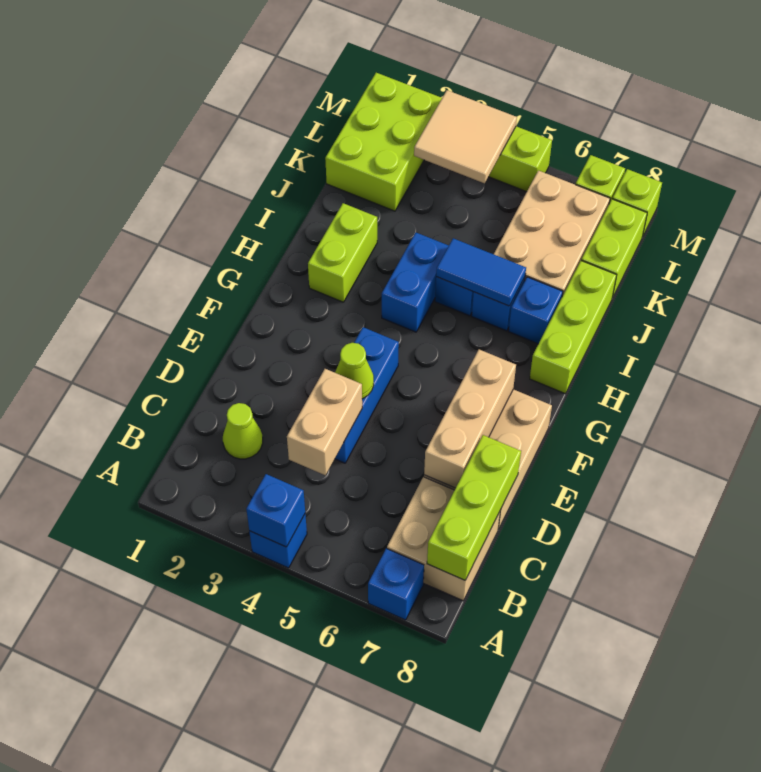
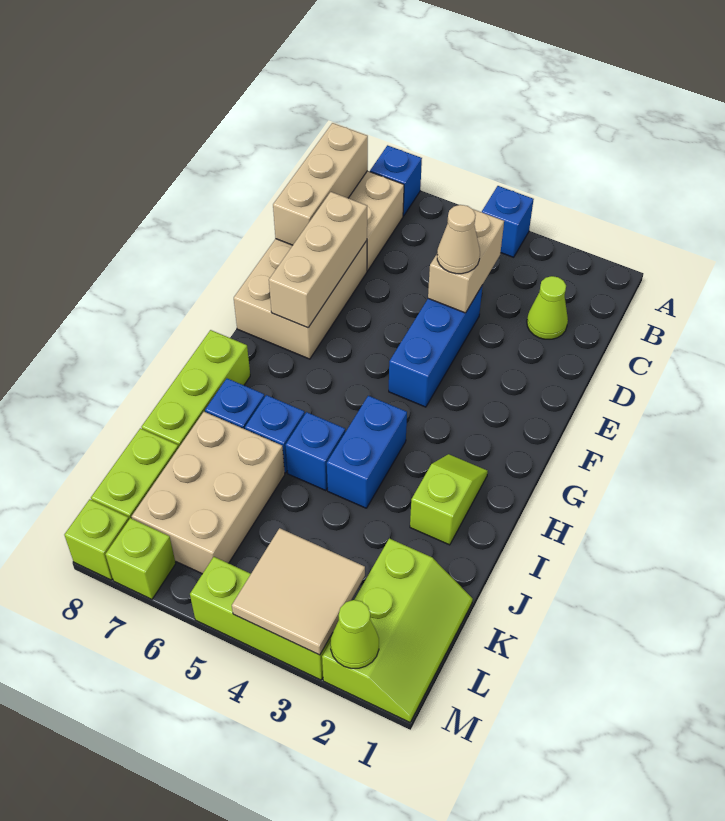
blue brick A4 level 2 -> none
lime brick B8:D8 level 2 -> tan brick B8:D8 level 2
none -> tan cone D4 level 3
lime cone E4 level 2 -> lime cone M2 level 2
lime brick H2:I2 level 1 -> lime slope H2:I2 level 1 top I
blue tile I5:I6 level 2 -> none
lime brick K1:M2 level 1 -> lime slope K1:M2 level 1 top 2

